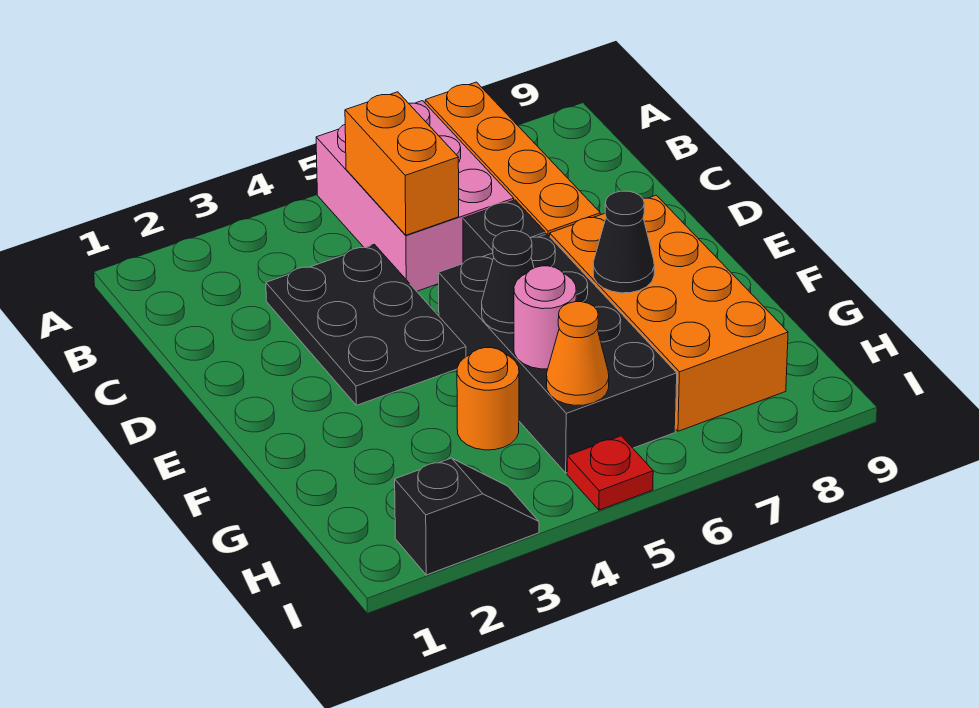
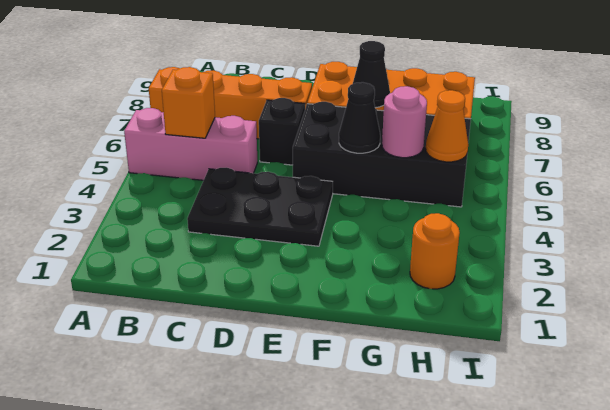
pink brick A5:C6 level 1 -> pink brick A5:C5 level 1
orange brick B5:C5 level 2 -> orange brick B5 level 2
orange round brick G4 level 1 -> orange round brick H2 level 1
black slope I2:I3 level 1 top 2 -> none
red plate I5 level 1 -> none

